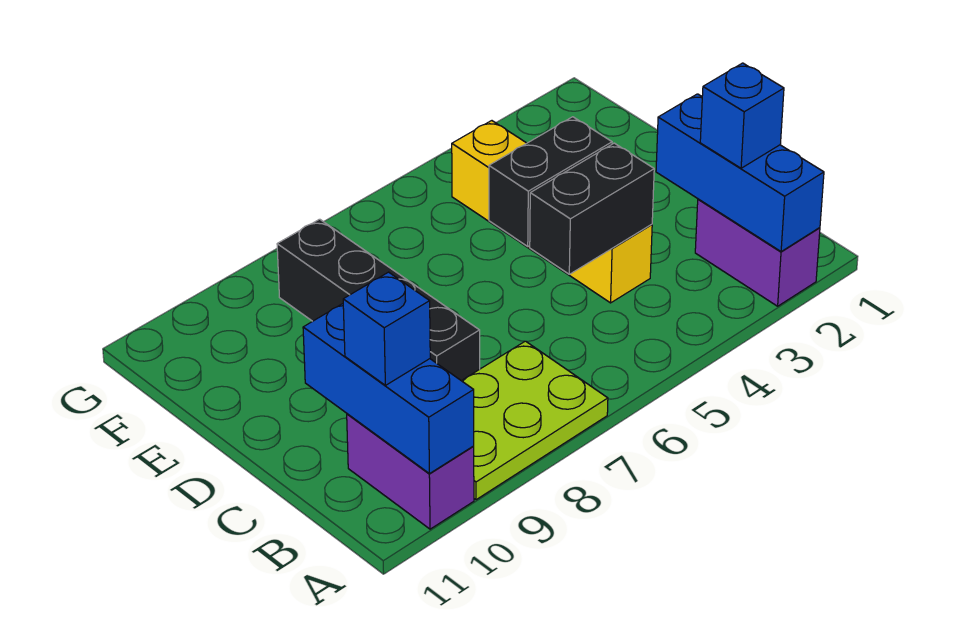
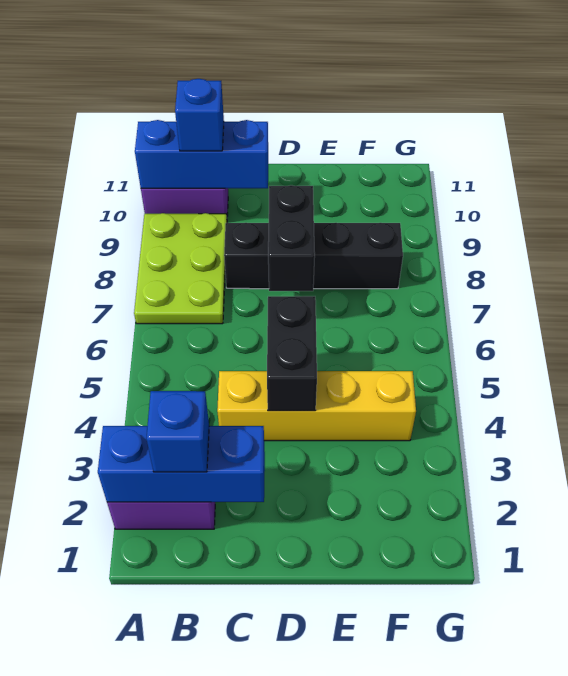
black brick C4:C5 level 2 -> black brick D7:D8 level 2

